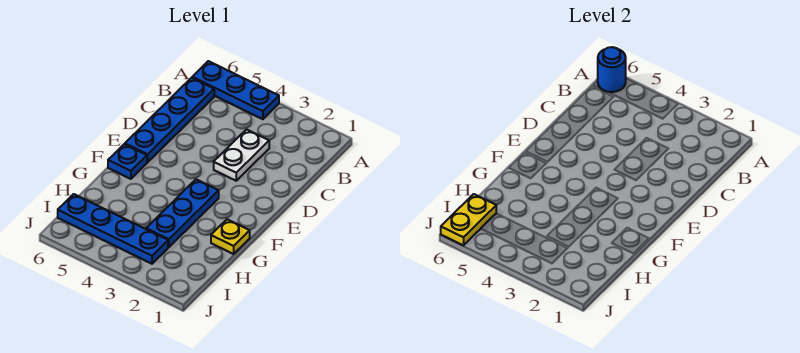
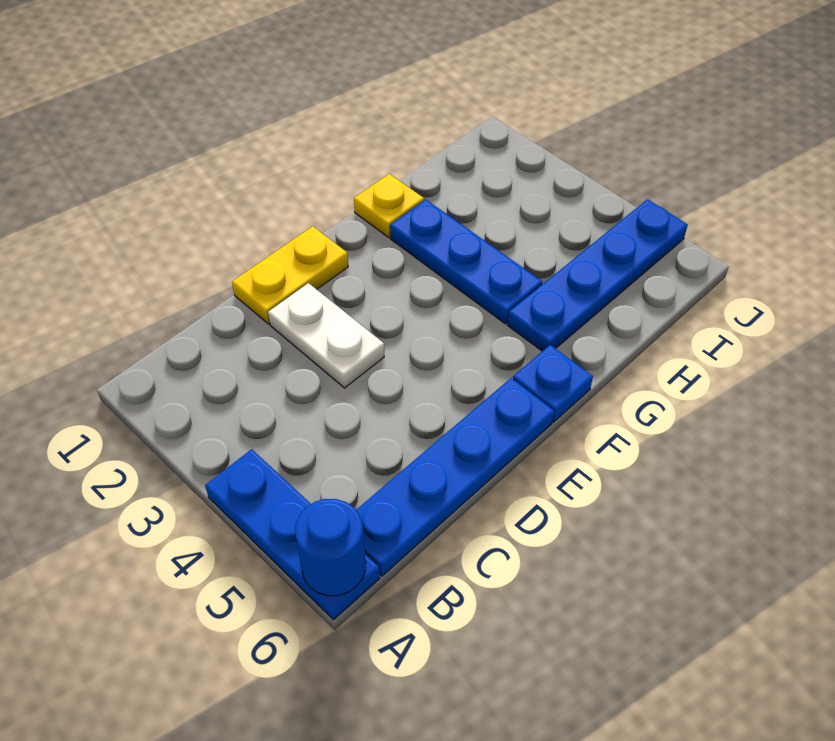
white plate C3:D3 level 1 -> white plate D2:D3 level 1
blue plate F3:H3 level 1 -> blue plate G2:G4 level 1
blue plate I3:I6 level 1 -> blue plate G5:J5 level 1
yellow plate I6:J6 level 2 -> yellow plate D1:E1 level 1

